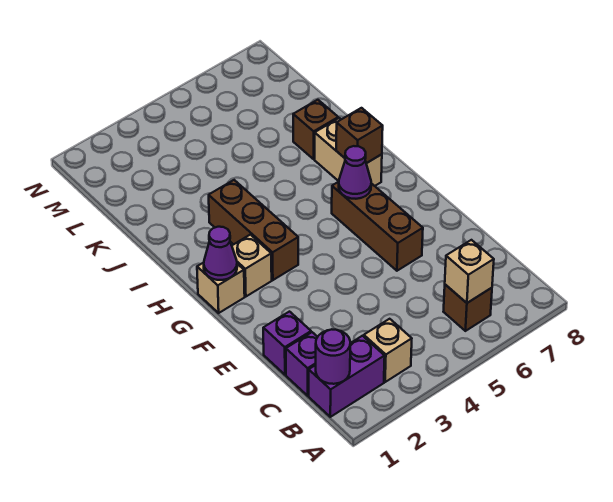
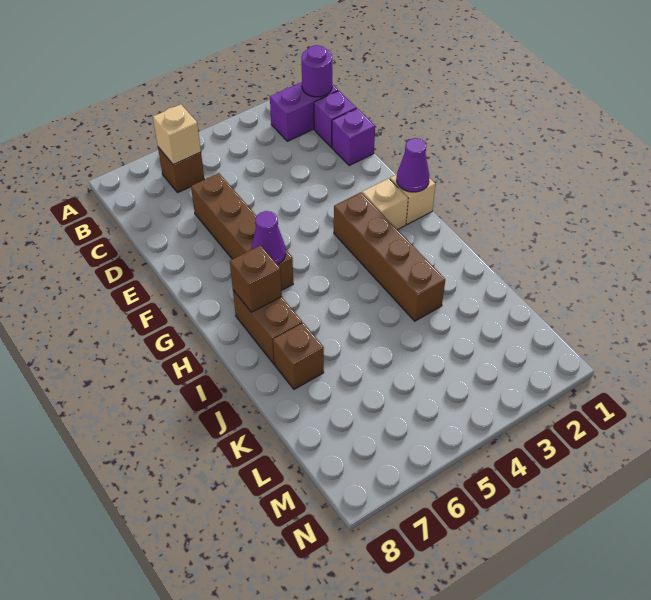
tan brick B3 level 1 -> none
brown brick E6:G6 level 1 -> brown brick D6:G6 level 1
brown brick G3:I3 level 1 -> brown brick G3:J3 level 1
tan brick H7:I7 level 1 -> brown brick H7:I7 level 1

